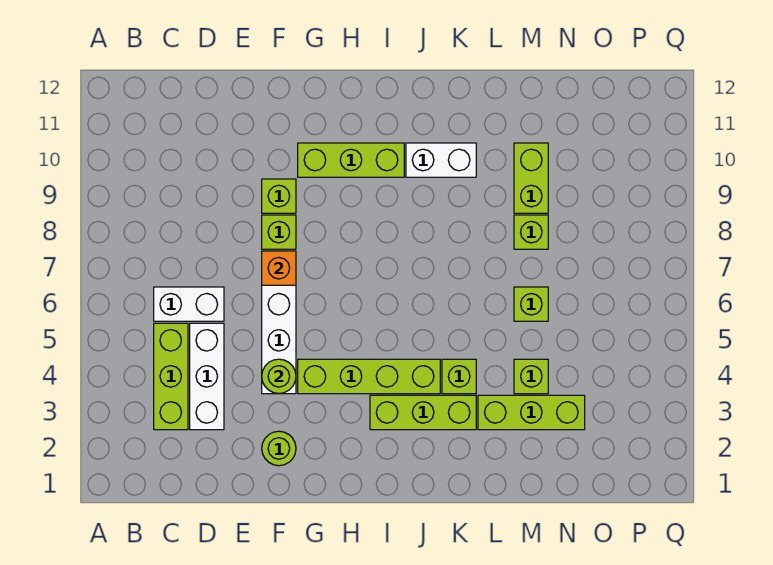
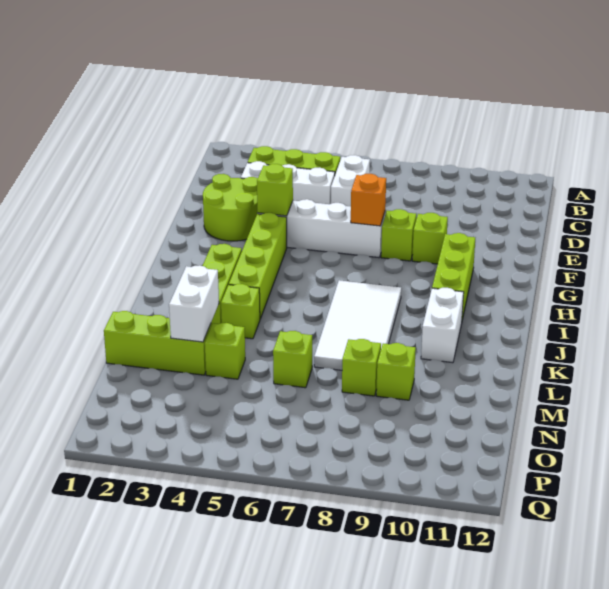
lime round brick F2 level 1 -> lime round brick E2:F3 level 1
lime round brick F4 level 2 -> lime brick F4 level 2
none -> white tile I7:L8 level 1
lime brick L3:N3 level 1 -> lime brick M1:M3 level 1
none -> white brick L3:M3 level 2
lime brick M9:M10 level 1 -> lime brick M9 level 1

